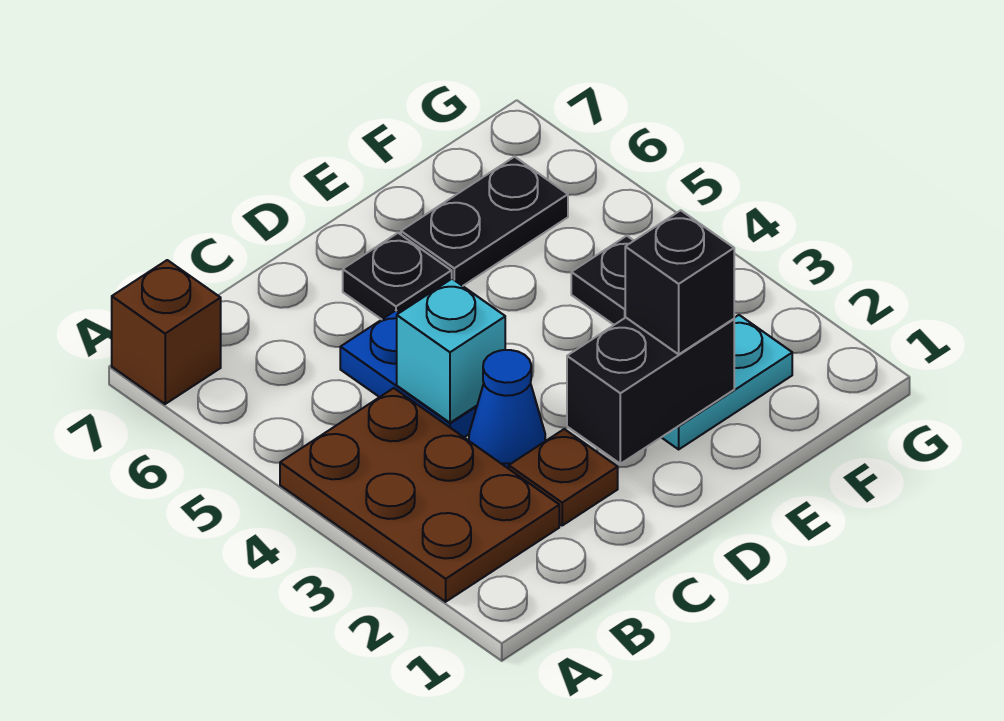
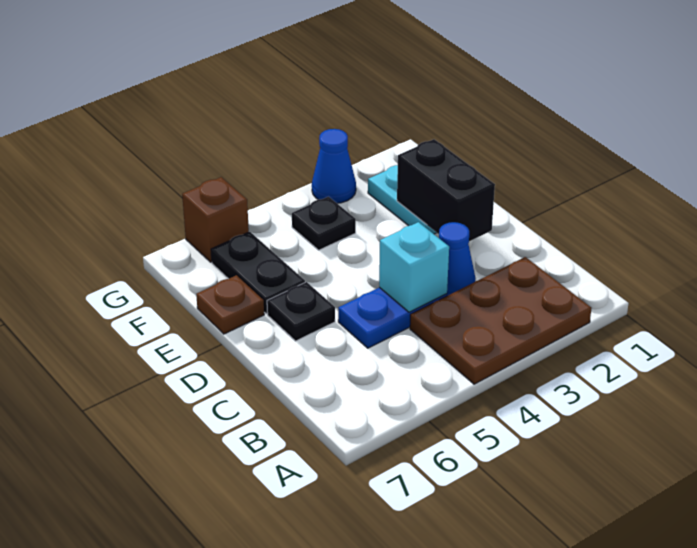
brown brick A7 level 1 -> brown brick G6 level 1
brown plate C2 level 1 -> brown plate E7 level 1
black brick E2 level 3 -> none
none -> blue cone G3 level 1

